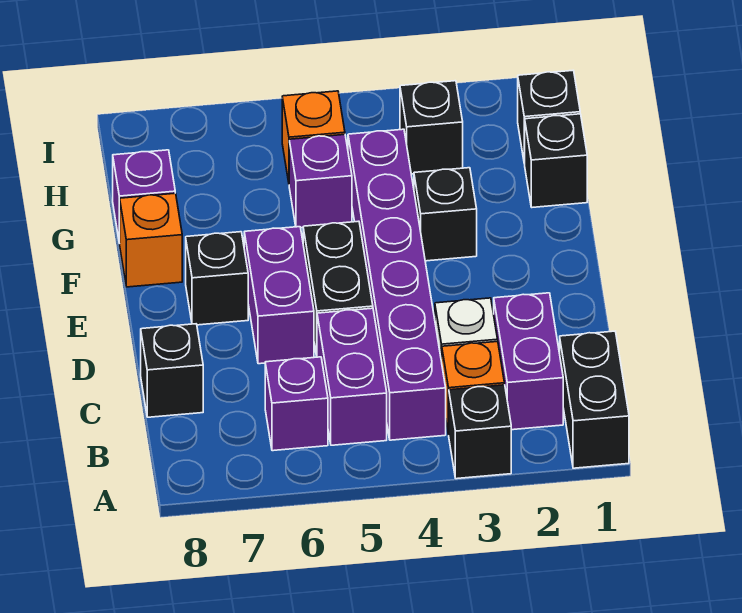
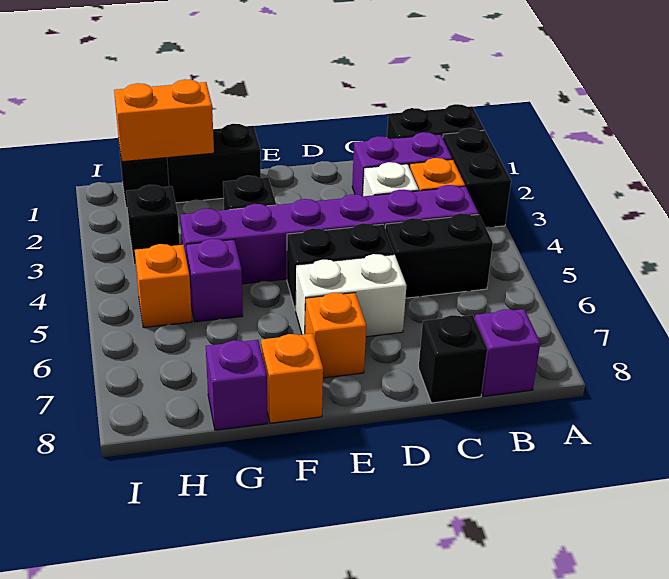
black brick A3 level 1 -> black brick A2:A3 level 1
purple brick B5:C5 level 1 -> black brick B5:C5 level 1
purple brick B6 level 1 -> purple brick B8 level 1
purple brick D6:E6 level 1 -> white brick D6:E6 level 1
black brick E7 level 1 -> orange brick E7 level 1
black brick G1 level 1 -> black brick F1:G1 level 1
none -> orange brick G1:H1 level 2

